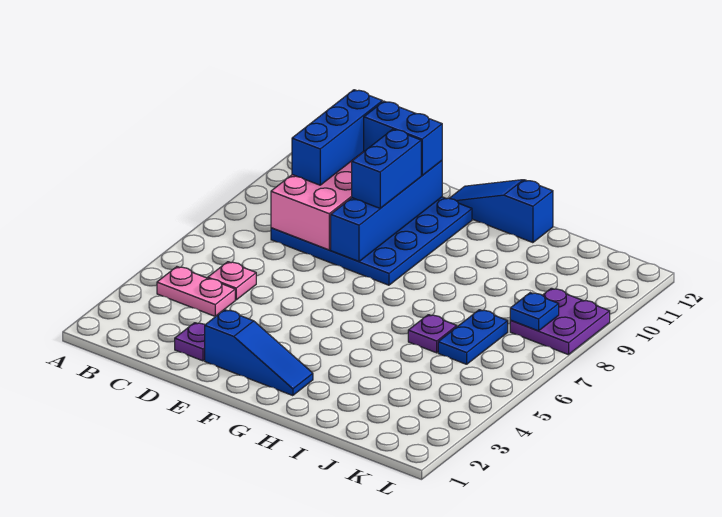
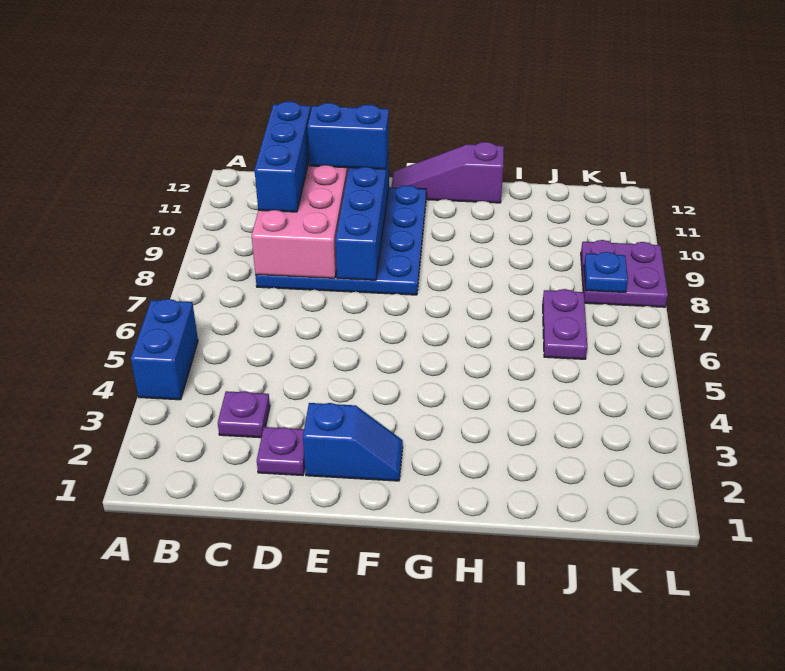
pink plate B4:C4 level 1 -> none
pink plate C5 level 1 -> none
blue slope E2:G2 level 1 top E -> blue slope E2:F2 level 1 top E
blue brick E9:E10 level 3 -> blue brick A4:A5 level 1
blue slope F12:H12 level 1 top H -> purple slope F12:H12 level 1 top H
purple plate I6 level 1 -> purple plate C3 level 1
blue plate J6:J7 level 1 -> purple plate J6:J7 level 1

